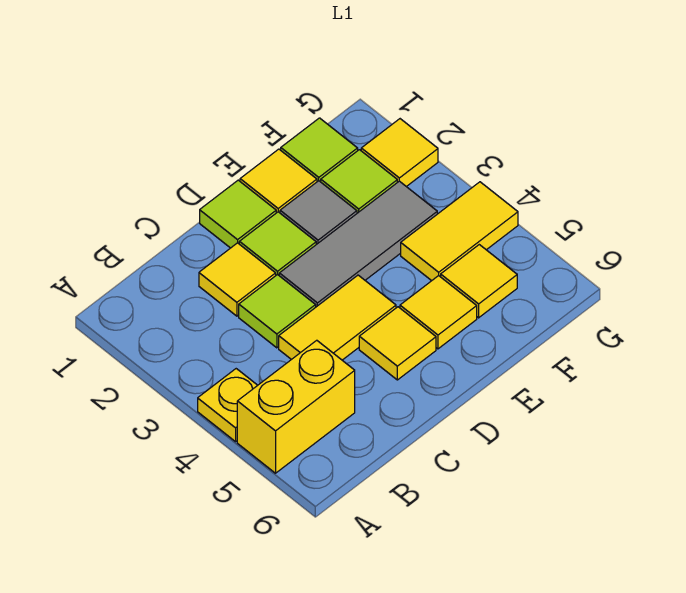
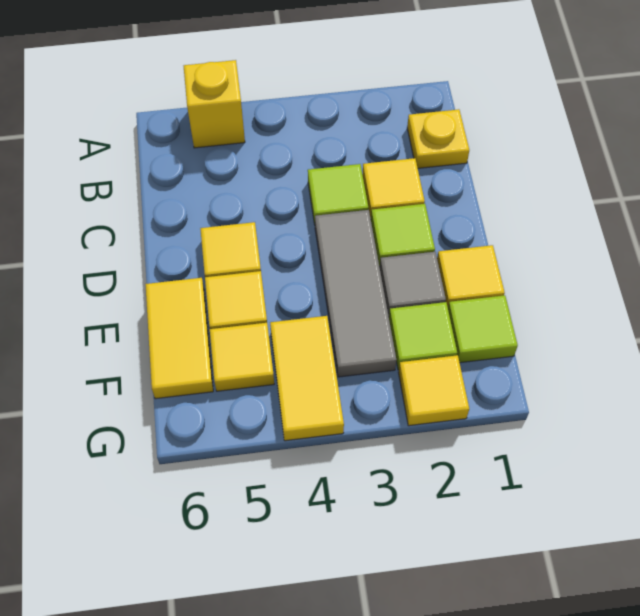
yellow plate A4 level 1 -> yellow plate B1 level 1
yellow brick A5:B5 level 1 -> yellow brick A5 level 1
yellow tile C4:D4 level 1 -> yellow tile E6:F6 level 1
lime tile D1 level 1 -> none

